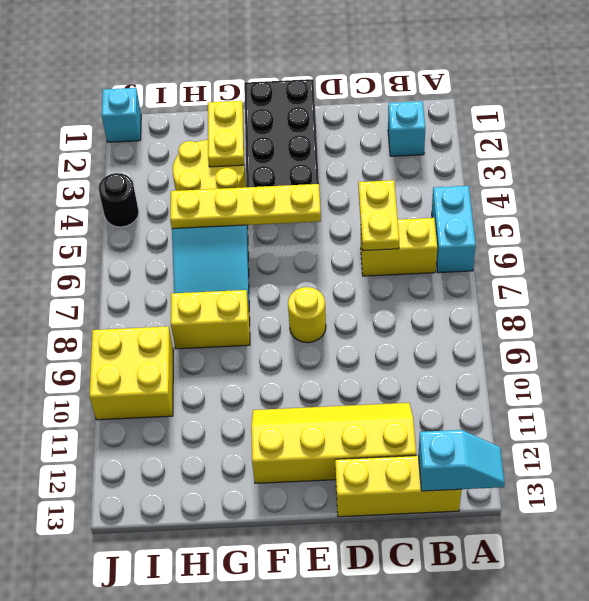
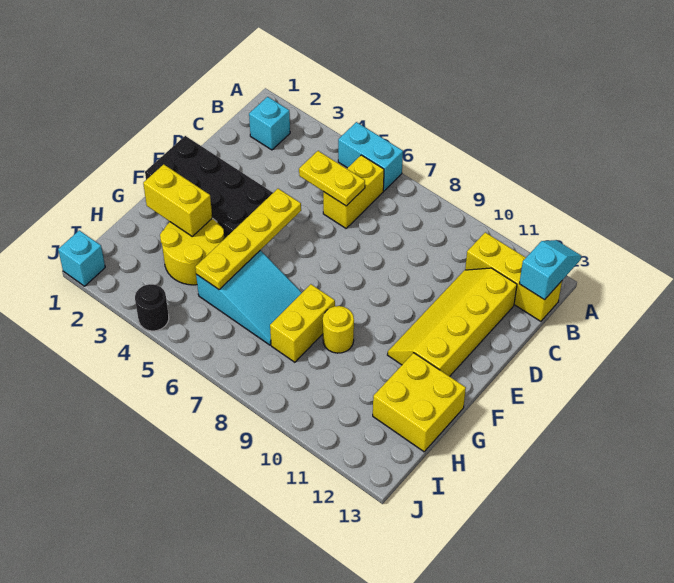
yellow brick B13:D13 level 1 -> yellow brick B11:B13 level 1
yellow round brick E8 level 1 -> yellow round brick G9 level 1
yellow plate G2:G3 level 2 -> yellow brick G2:G3 level 2
yellow brick I9:J10 level 1 -> yellow brick G12:H13 level 1

